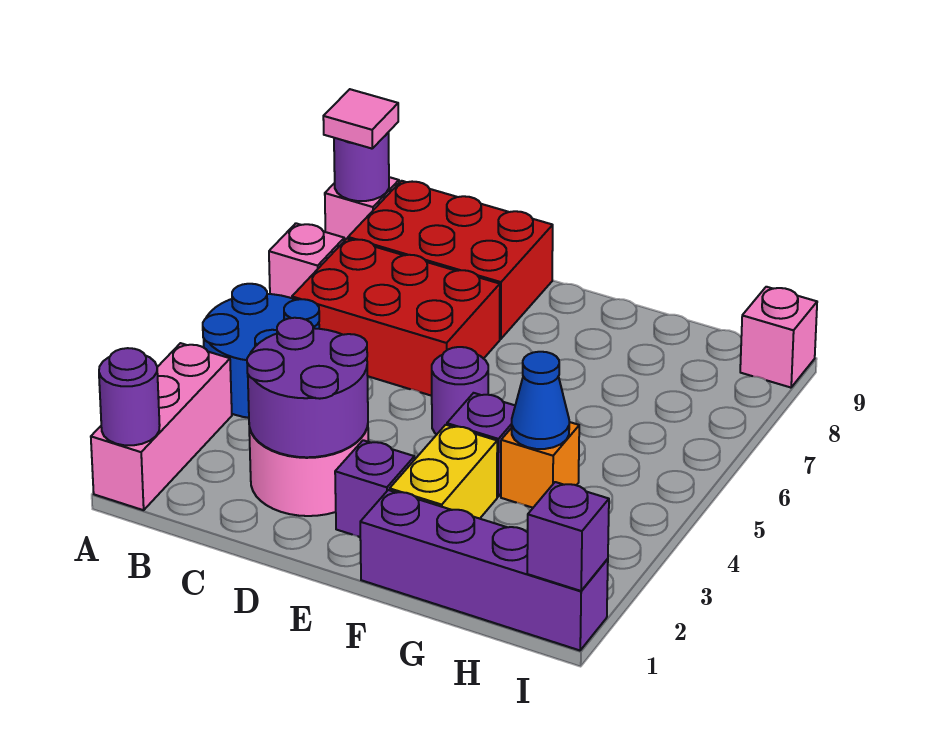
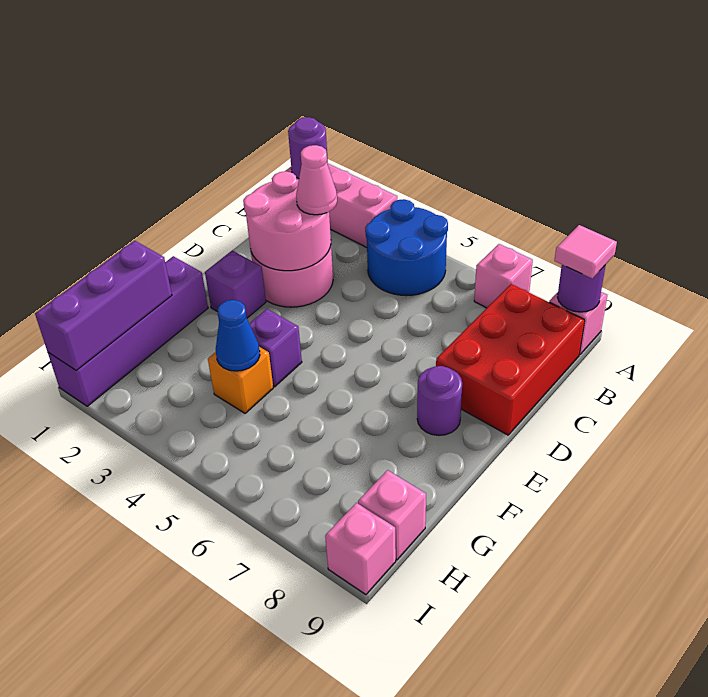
red brick B6:D7 level 1 -> none
purple round brick C2:D3 level 2 -> pink round brick C2:D3 level 2
none -> pink cone C3 level 3
purple round brick E5 level 1 -> purple round brick E8 level 1
yellow brick F2:F3 level 1 -> none
none -> pink brick H9 level 1
purple brick I1 level 2 -> purple brick G1:I1 level 2

